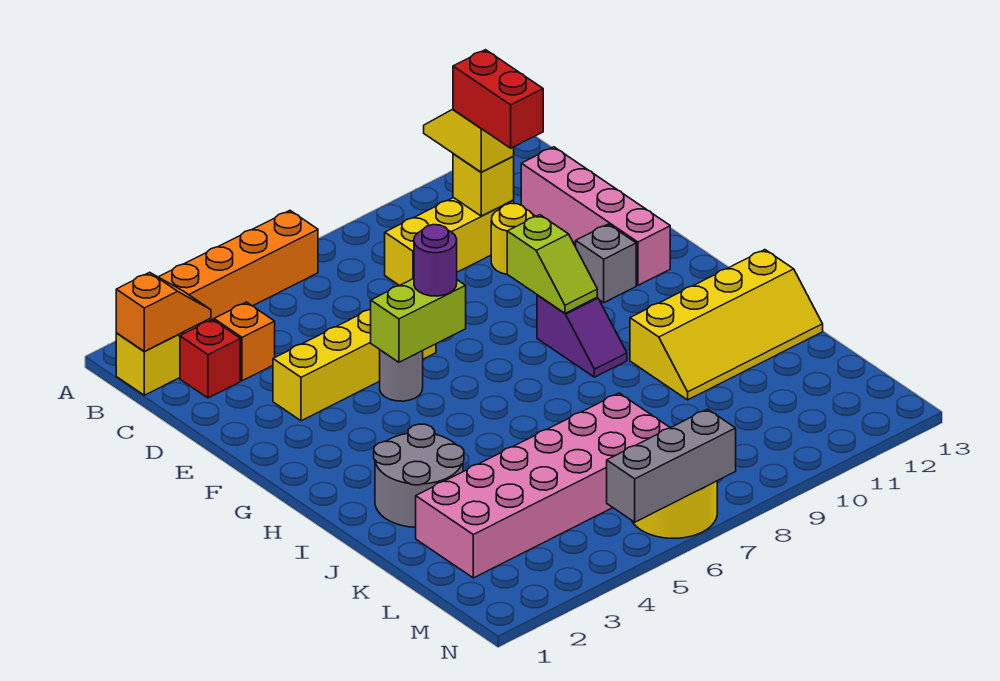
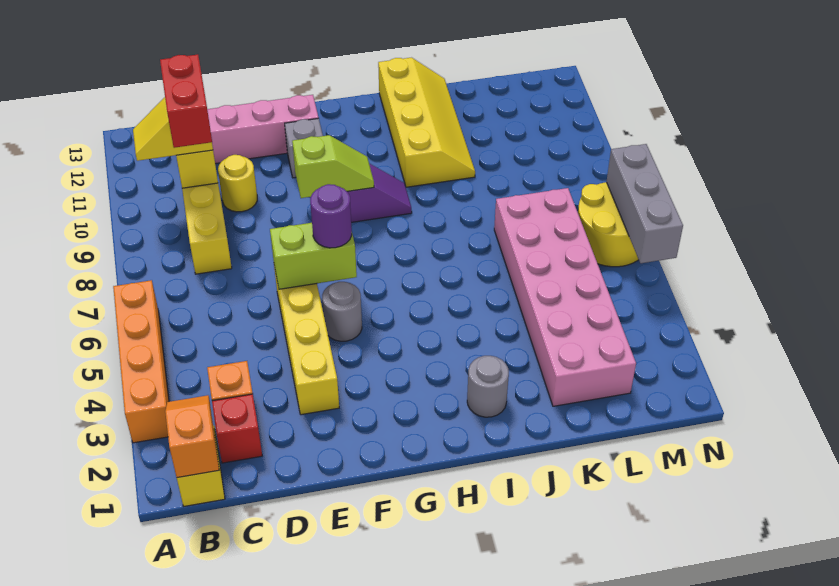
red brick C10:D10 level 4 -> red brick C9:C10 level 4
lime brick F5:F6 level 2 -> lime brick E6:F6 level 2
grey round brick I2:J3 level 1 -> grey round brick I2 level 1

